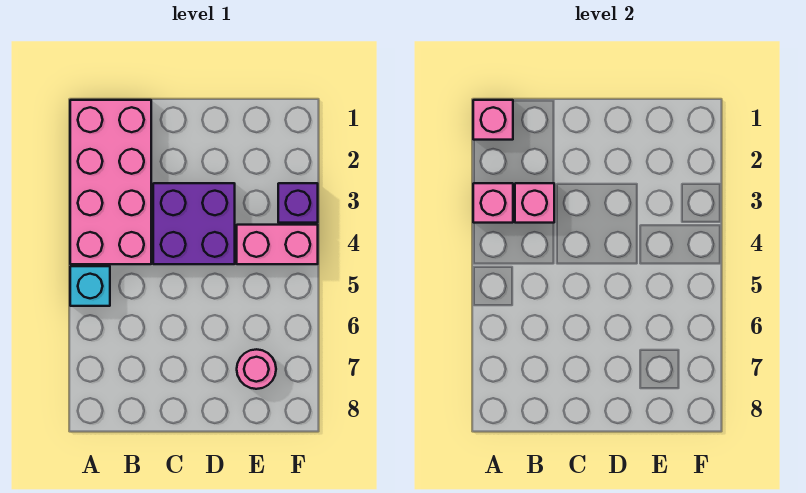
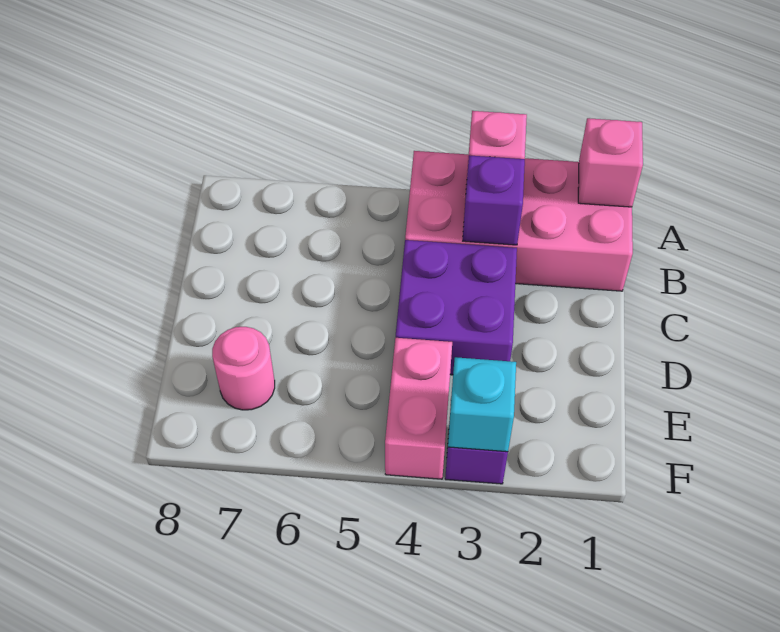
cyan brick A5 level 1 -> cyan brick F3 level 2
pink brick B3 level 2 -> purple brick B3 level 2

